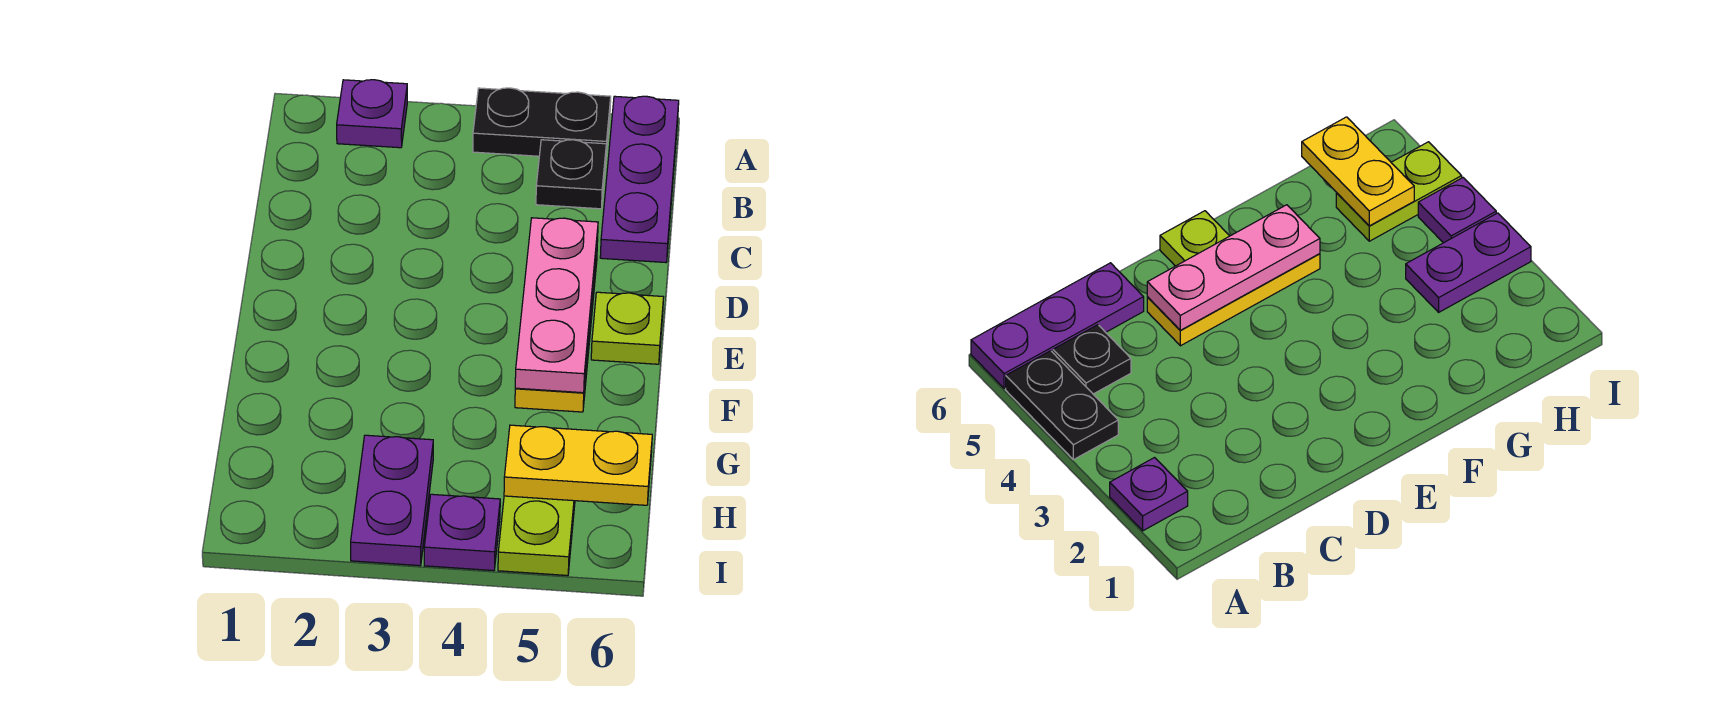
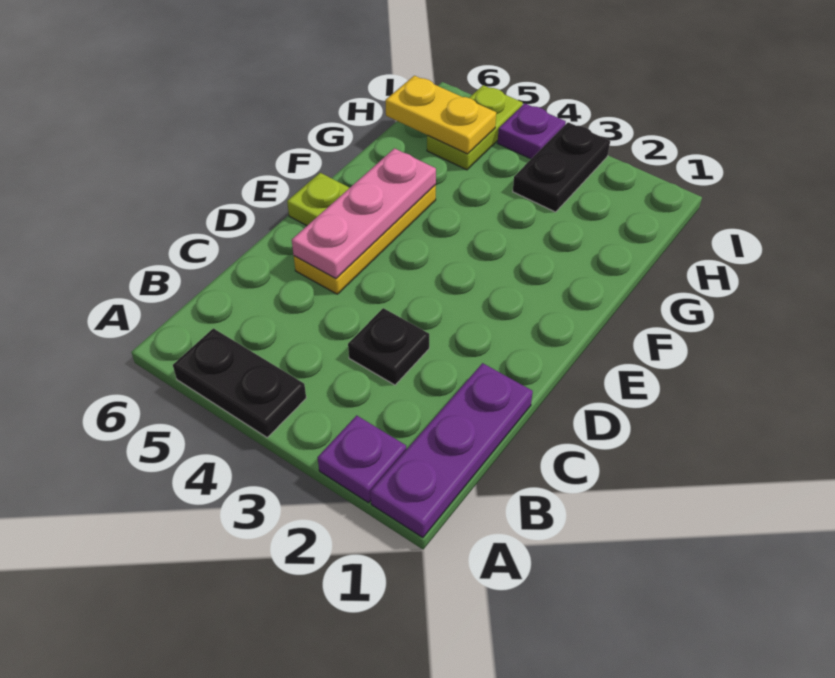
purple plate A6:C6 level 1 -> purple plate A1:C1 level 1
black plate B5 level 1 -> black plate C3 level 1
purple plate H3:I3 level 1 -> black plate H3:I3 level 1

